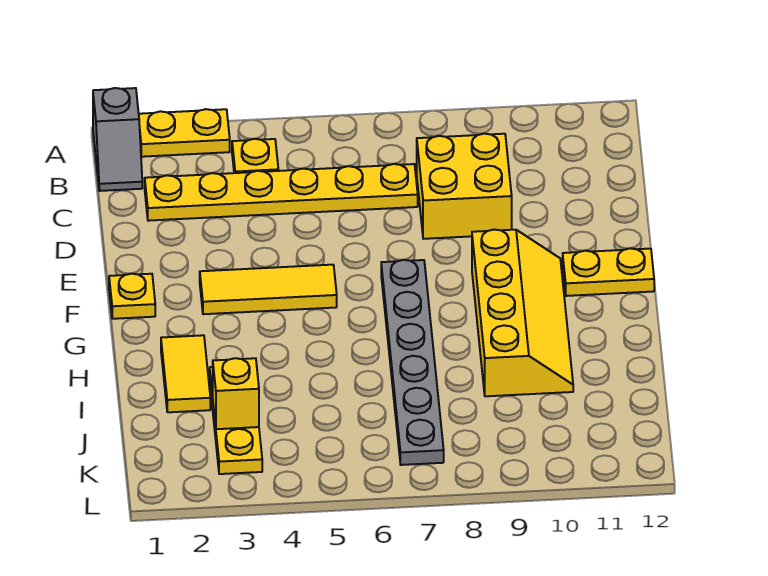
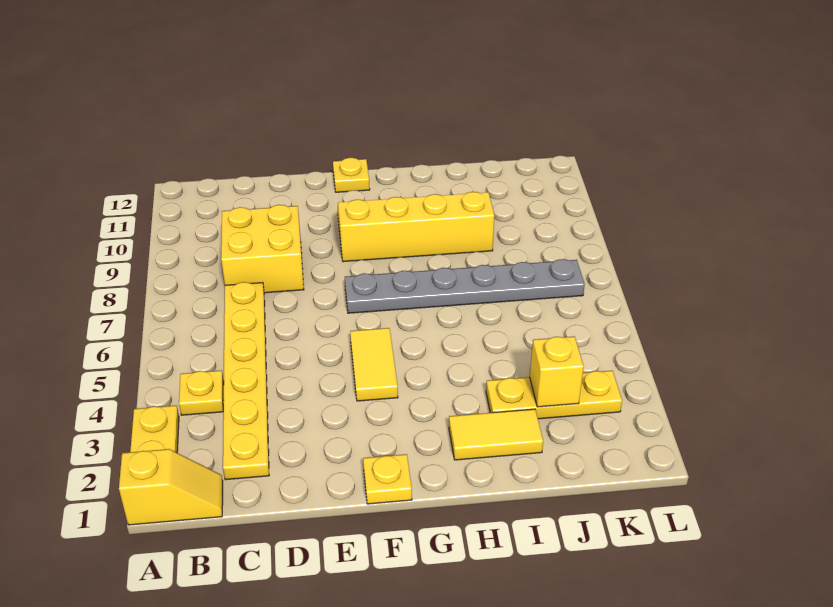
grey slope A1:B1 level 1 top A -> yellow slope A1:B1 level 1 top A
yellow tile F3:F5 level 1 -> yellow tile F4:F5 level 1
yellow plate F11:F12 level 1 -> yellow plate F12 level 1

